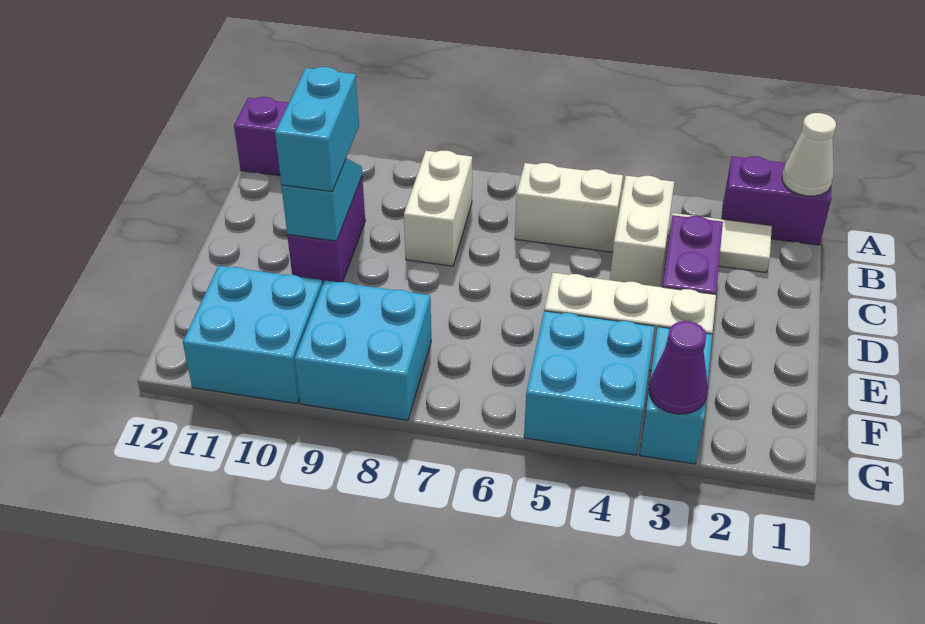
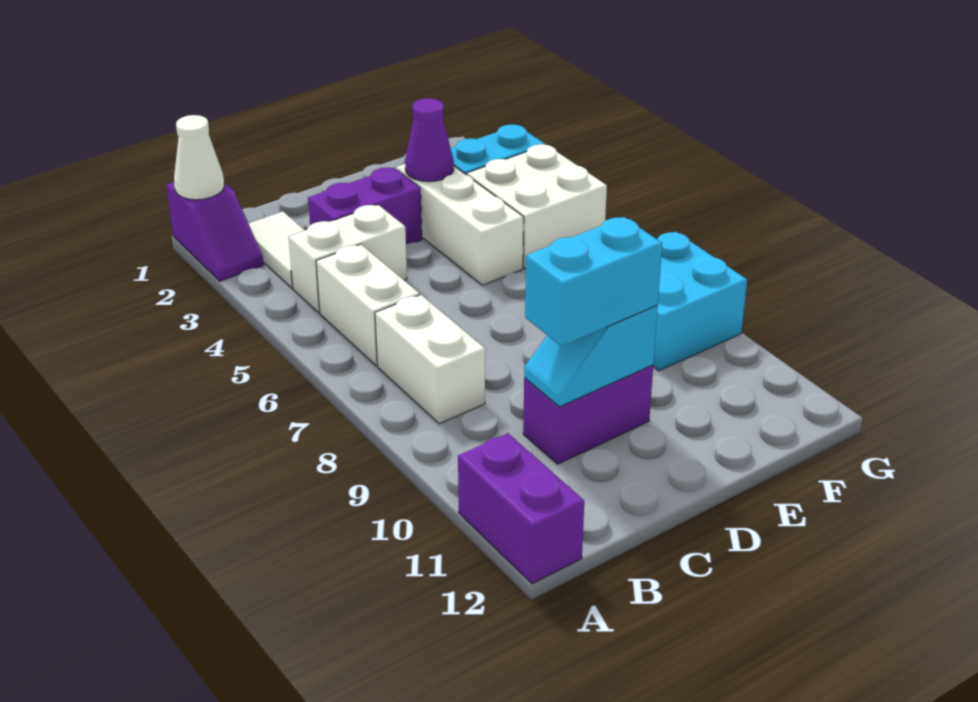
purple brick A1:A2 level 1 -> purple slope A1:A2 level 1 top 1
white brick B8:C8 level 1 -> white brick B7:B8 level 1
cyan brick F4:G5 level 1 -> white brick F4:G5 level 1
cyan brick F10:G11 level 1 -> none
purple cone G3 level 2 -> purple cone E3 level 2

